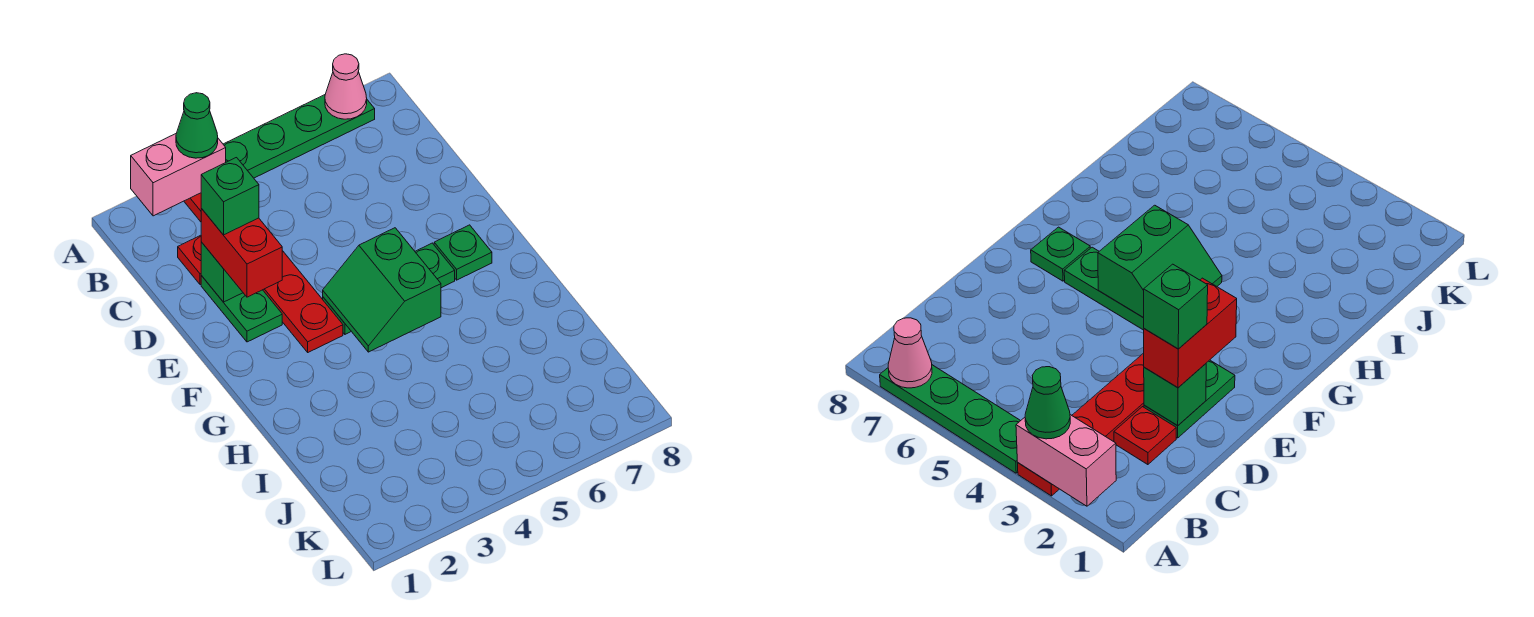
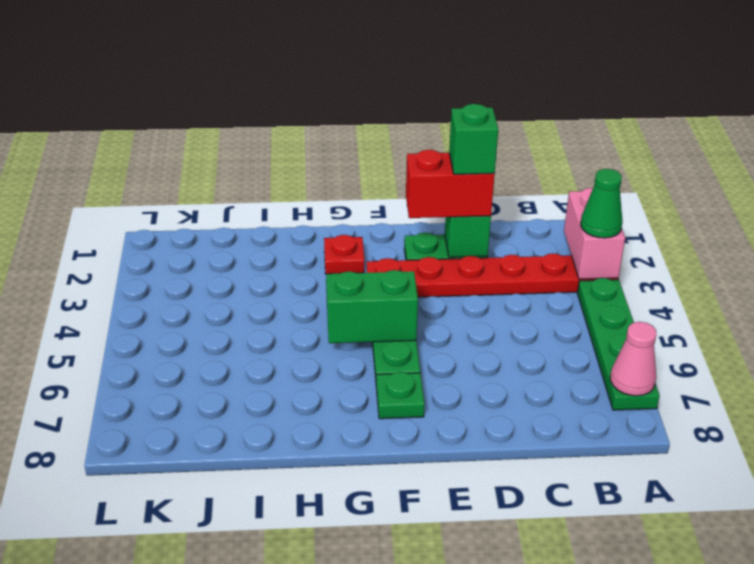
red plate C2 level 1 -> red plate G2 level 1

